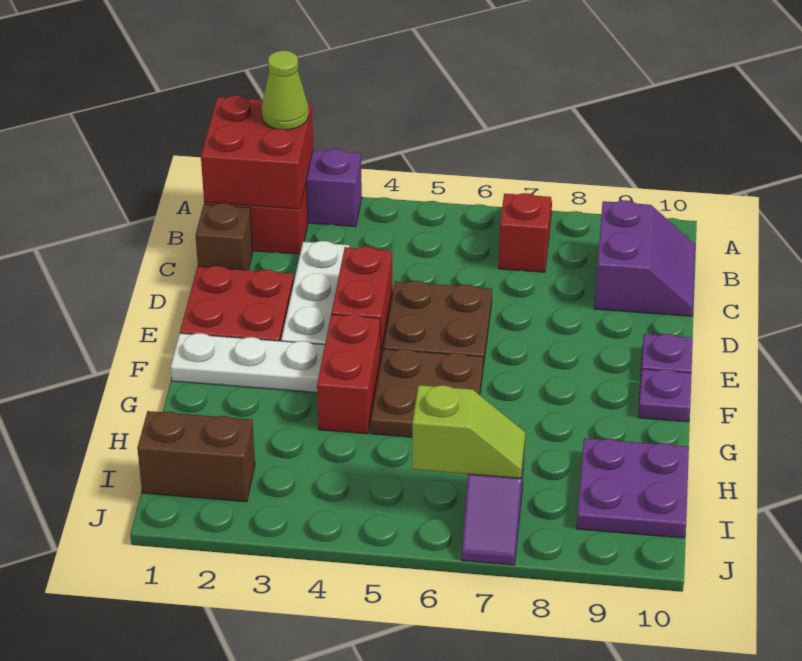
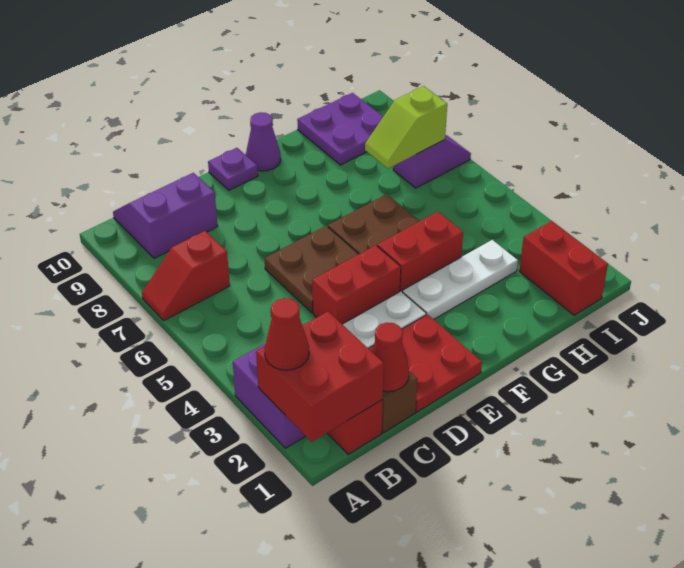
lime cone A2 level 3 -> red cone A2 level 3
none -> red cone C1 level 2
white plate F1:F3 level 1 -> white plate F3:H3 level 1
purple plate F10 level 1 -> purple cone F10 level 1
brown brick I1:I2 level 1 -> red brick I1:I2 level 1
lime slope I6:I7 level 2 top 6 -> lime slope H7:I7 level 2 top I

